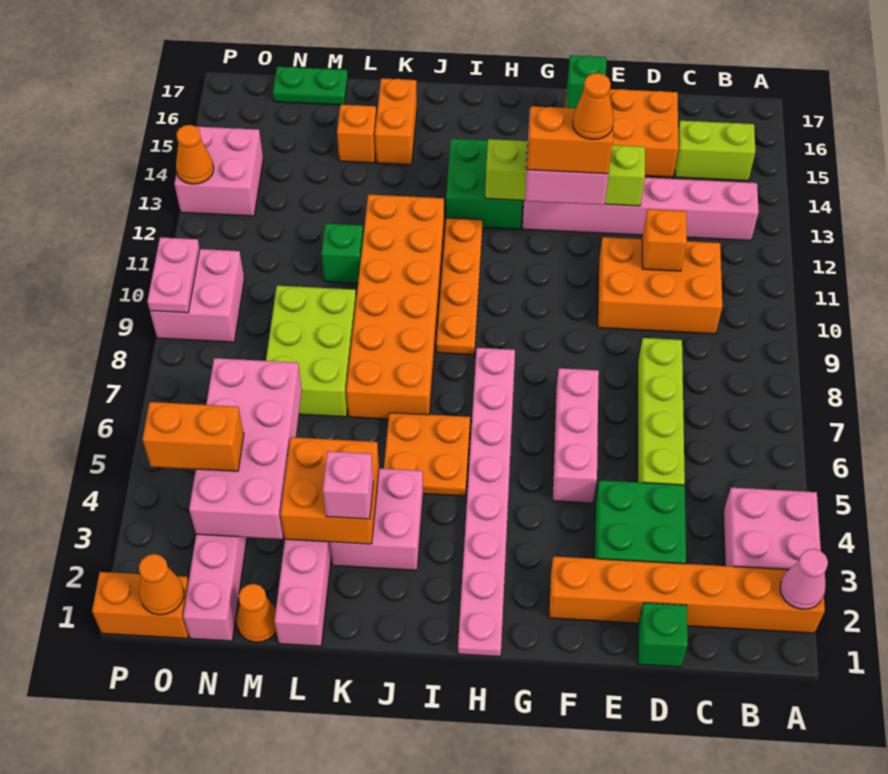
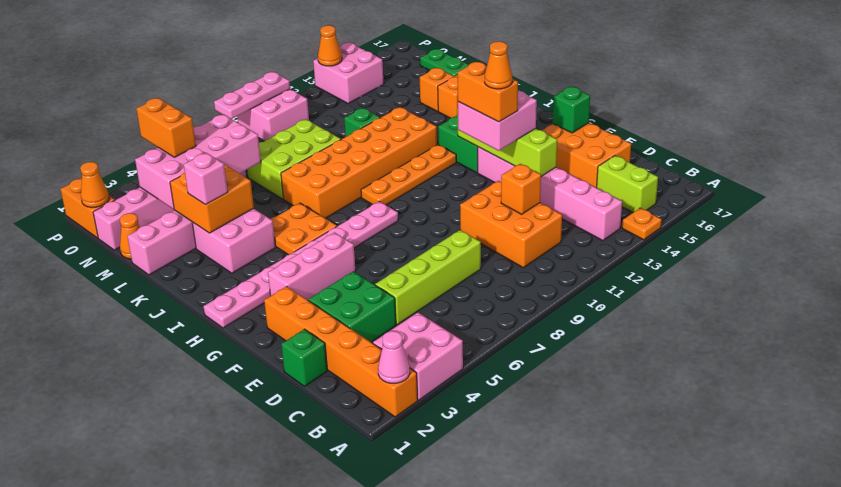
none -> orange plate A14 level 1
pink brick F5:F7 level 1 -> pink brick G3:G5 level 1
pink plate P9:P10 level 2 -> pink plate P8:P10 level 2

